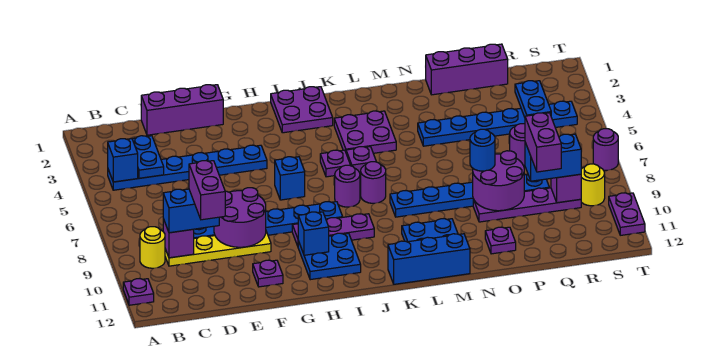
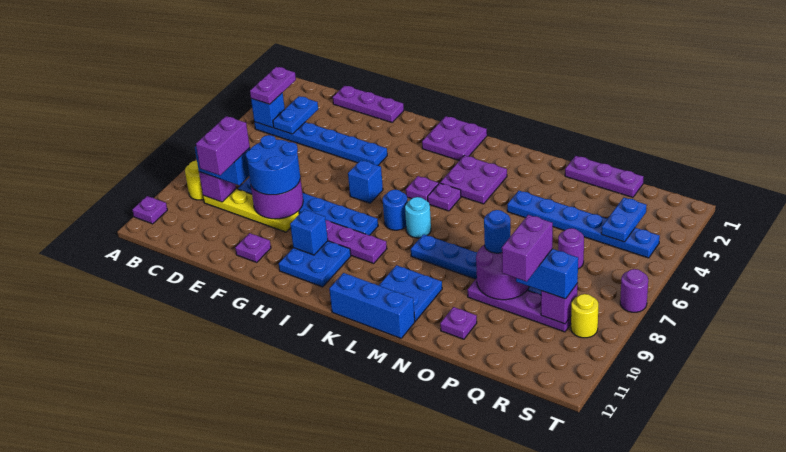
purple brick D1:F1 level 1 -> purple plate D1:F1 level 1
none -> blue round brick E8:F9 level 3
purple round brick J7 level 1 -> blue round brick J7 level 1
purple round brick K7 level 1 -> cyan round brick K7 level 1
purple brick O1:Q1 level 1 -> purple plate O1:Q1 level 1
purple plate T10:T11 level 1 -> purple plate B3:B4 level 3

